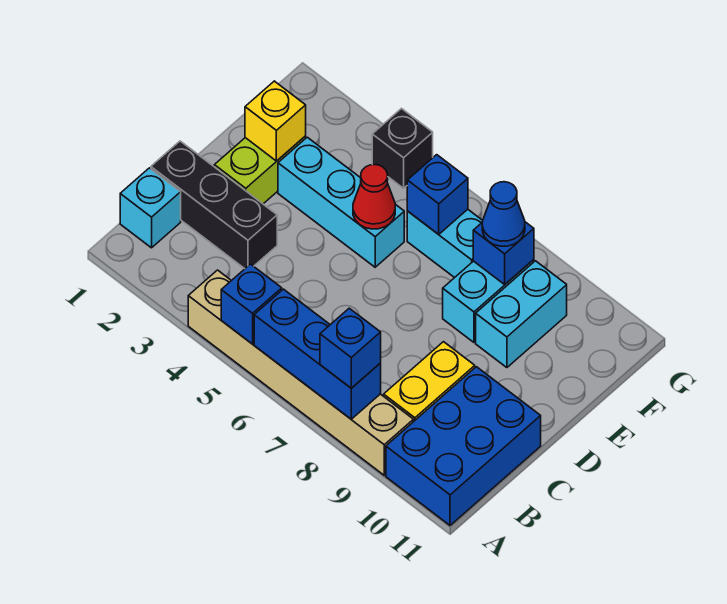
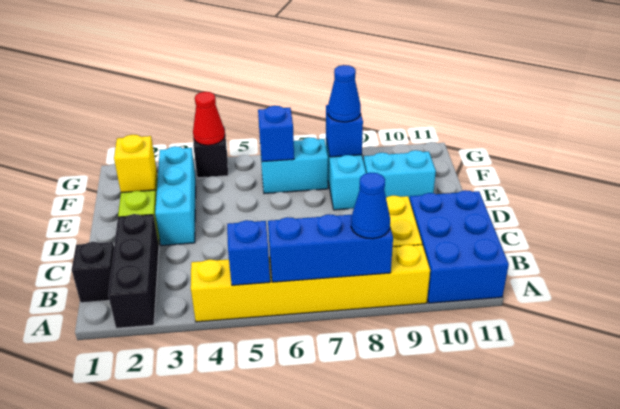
tan brick A4:A9 level 1 -> yellow brick A4:A9 level 1
blue brick A8 level 3 -> blue cone A8 level 3
cyan brick B1 level 1 -> black brick B1 level 1
black brick C1:C3 level 1 -> black brick A2:C2 level 1
cyan brick E3:E5 level 1 -> cyan brick D3:F3 level 1
red cone E5 level 2 -> red cone G4 level 2
cyan brick E9:F9 level 1 -> cyan brick E9:E10 level 1

